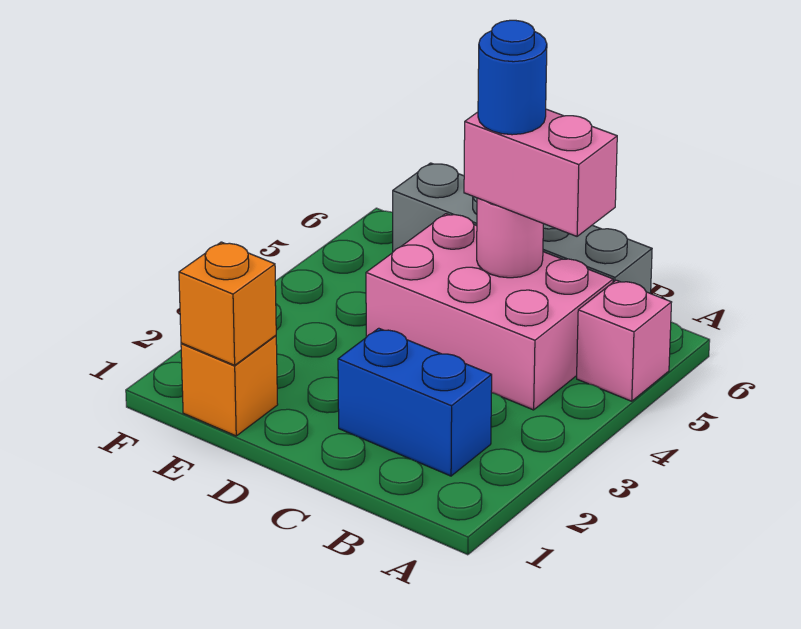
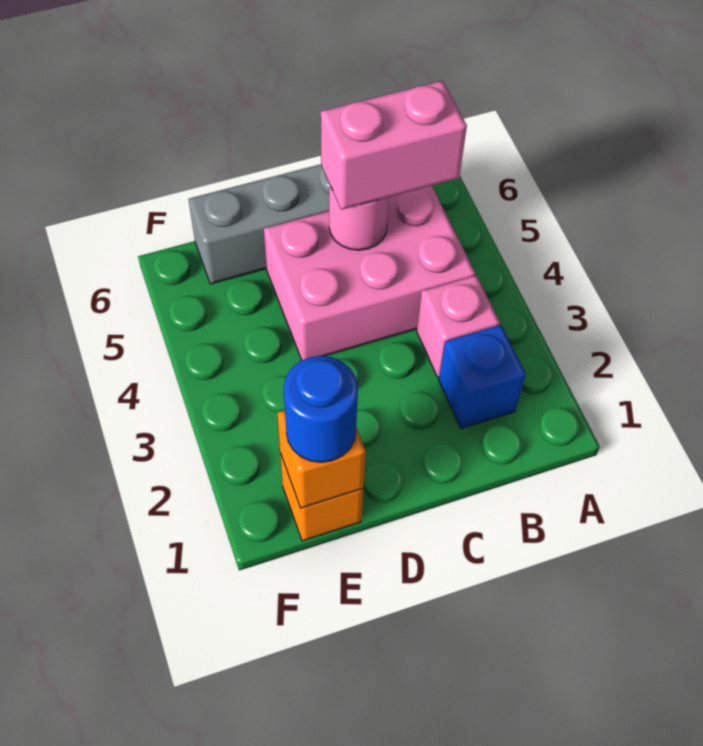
pink brick A5 level 1 -> pink brick B3 level 1
blue brick B2:C2 level 1 -> blue brick B2 level 1
blue round brick C5 level 4 -> blue round brick E1 level 3

